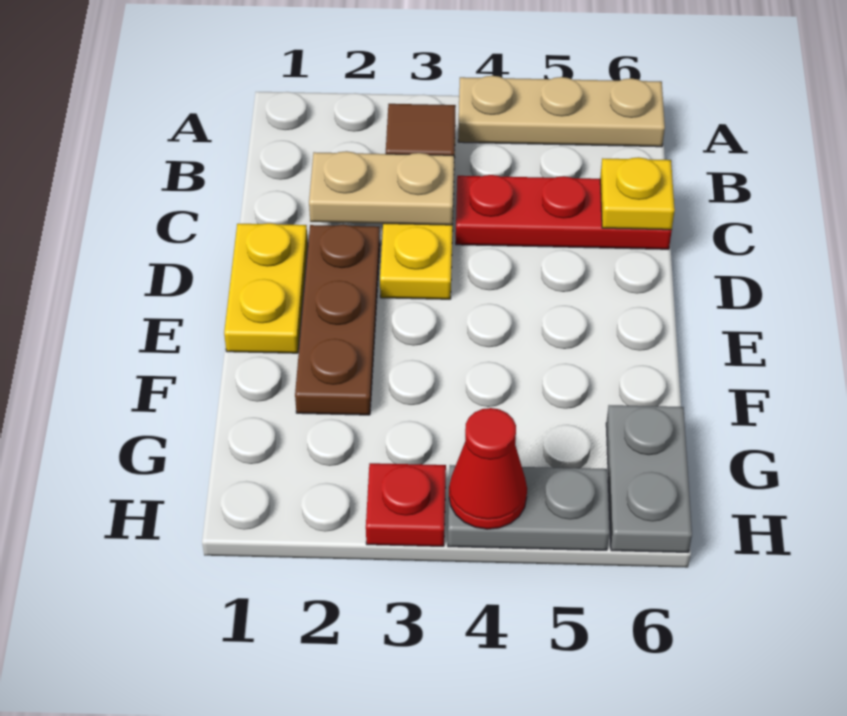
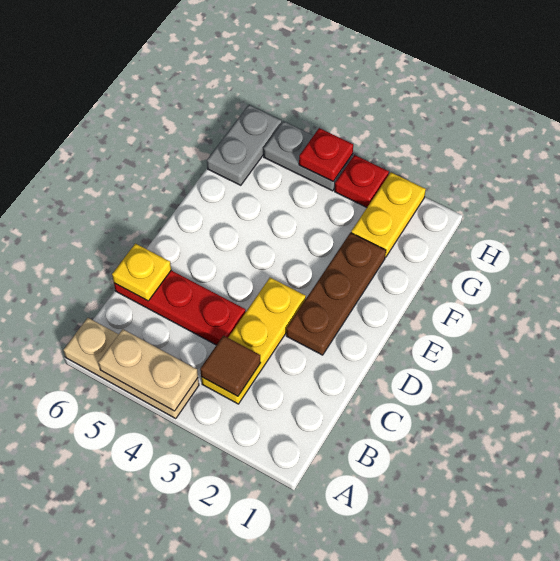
tan plate C2:C3 level 2 -> tan plate A4:A5 level 2
yellow plate D1:E1 level 1 -> yellow plate G2:H2 level 1
red cone H4 level 2 -> red plate H4 level 2

